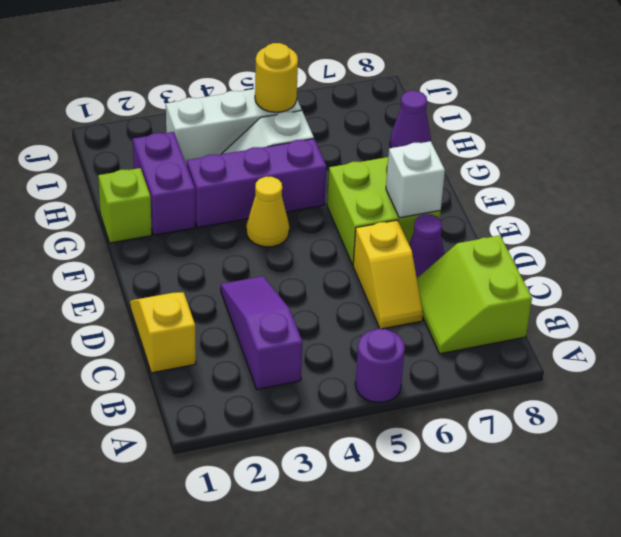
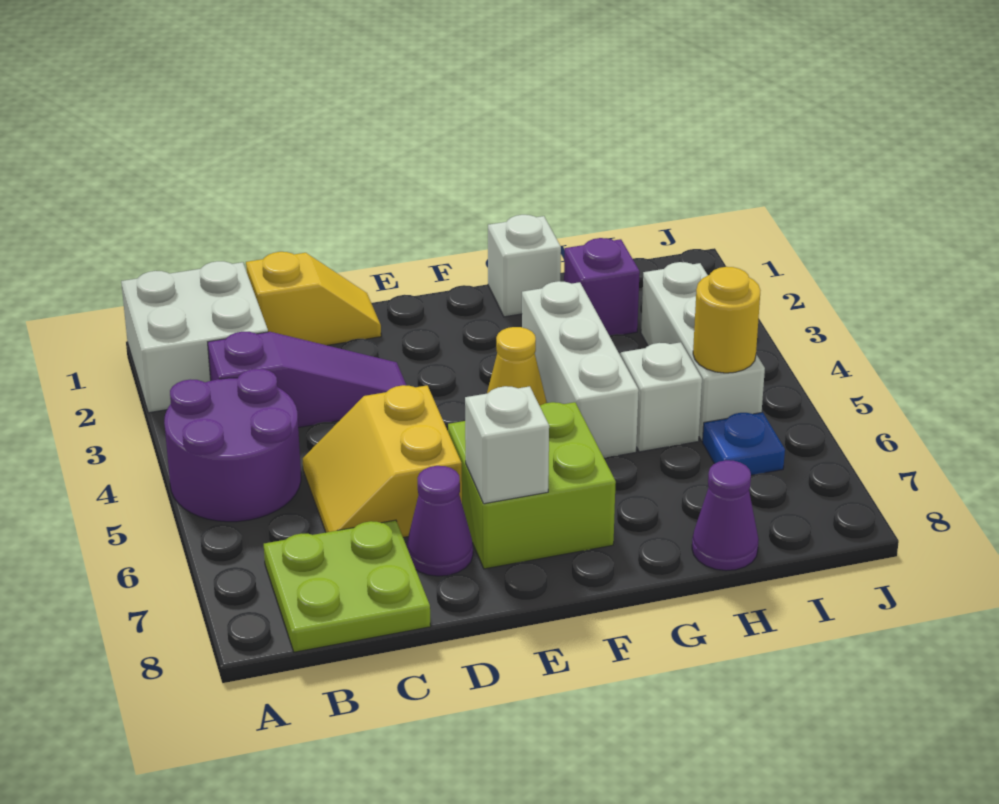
none -> white brick A1:B2 level 1
purple round brick A5 level 1 -> purple round brick A4:B5 level 1
lime slope B7:C8 level 1 top 8 -> lime plate B7:C8 level 1
yellow slope C6:D6 level 1 top D -> yellow slope C5:D6 level 1 top D
lime brick G1 level 1 -> white brick G1 level 1
purple brick G2:H2 level 1 -> purple brick H2 level 1
purple brick G3:G5 level 1 -> white brick G3:G5 level 1
none -> blue plate I6 level 1

